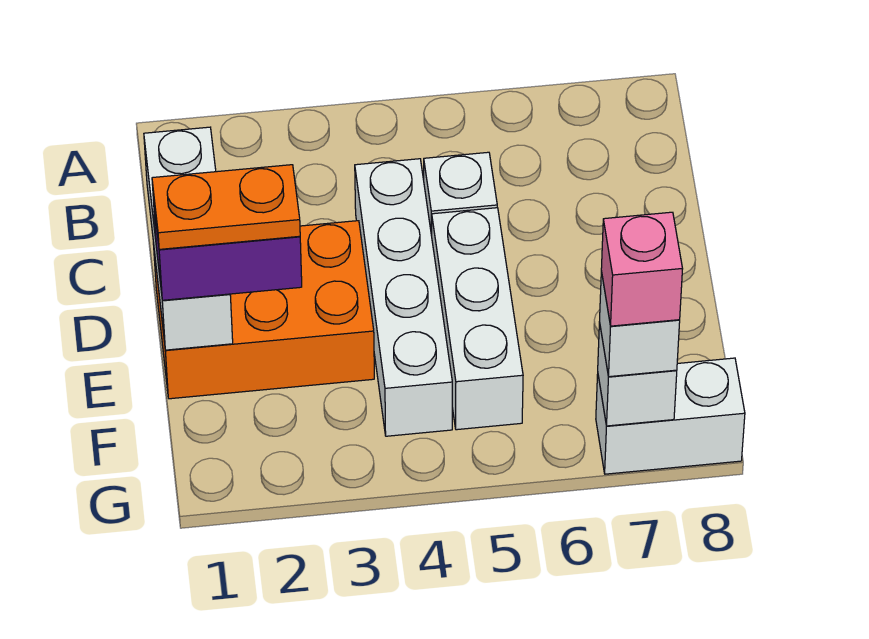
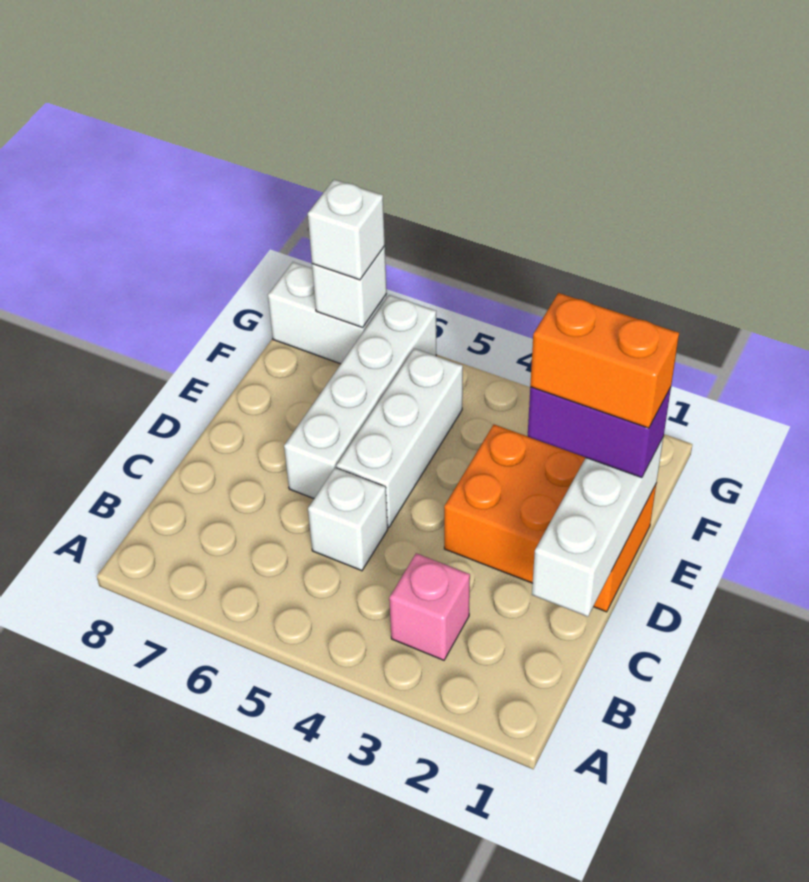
white brick C4:F4 level 1 -> white brick D6:G6 level 1
orange plate E1:E2 level 4 -> orange brick E1:E2 level 4
pink brick G7 level 4 -> pink brick B3 level 1

